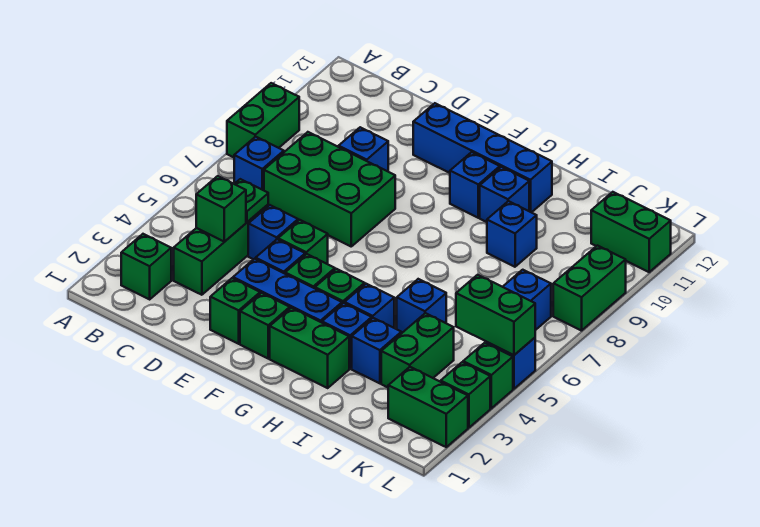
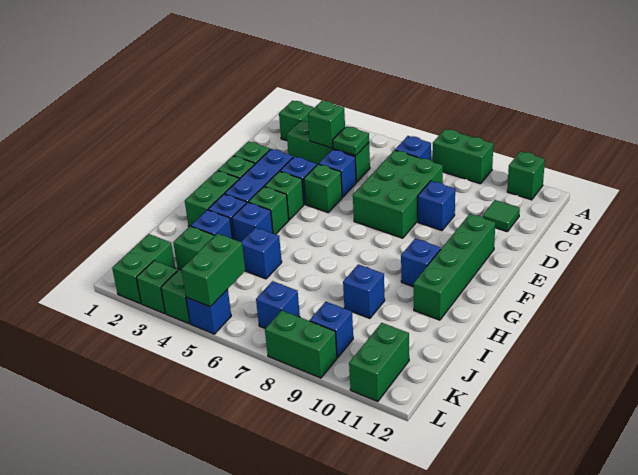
none -> green brick A11 level 1
none -> green tile C11 level 1
blue brick E11:H11 level 1 -> green brick E11:H11 level 1
blue brick H10 level 1 -> blue brick K9 level 1

